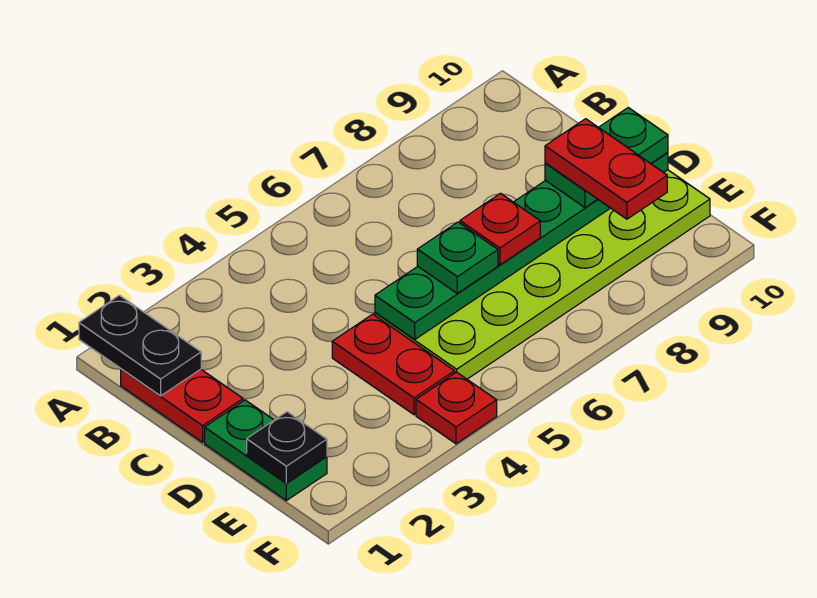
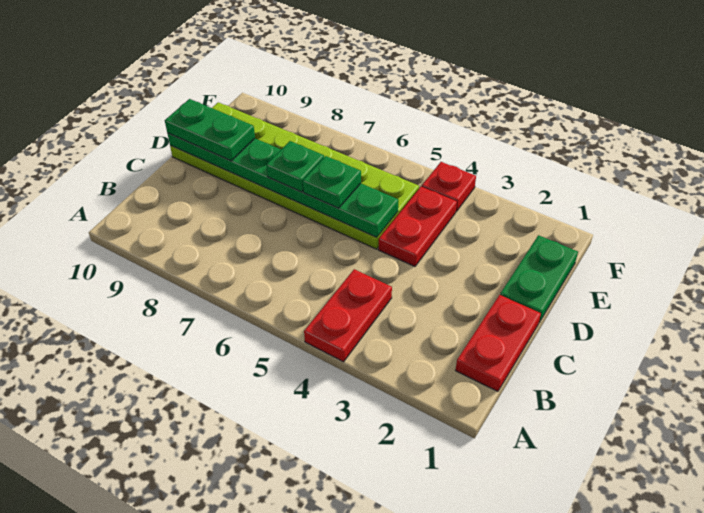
black plate A1:B1 level 2 -> none
red plate D7 level 3 -> green plate D7 level 3
red plate D9:E9 level 4 -> red plate A4:B4 level 1
black plate E1 level 2 -> none

